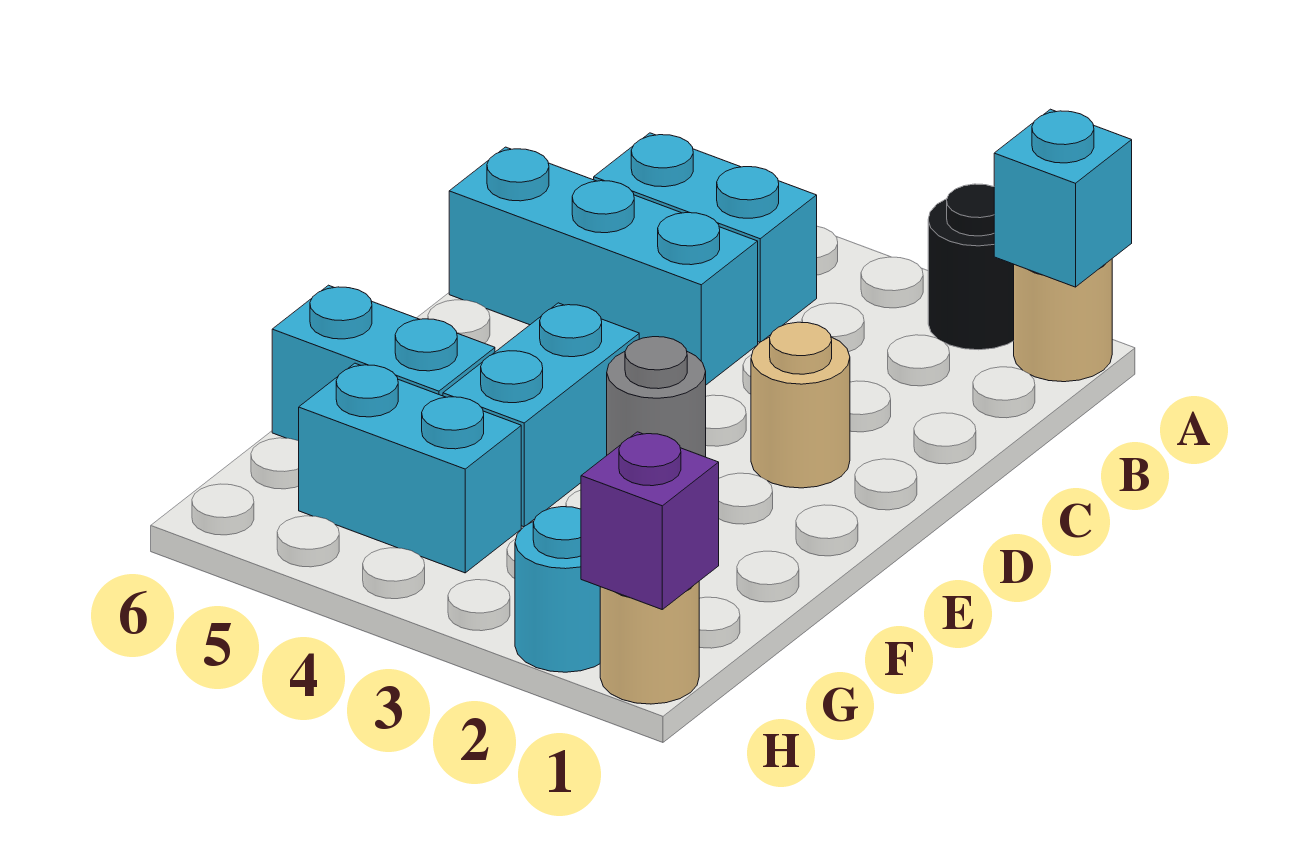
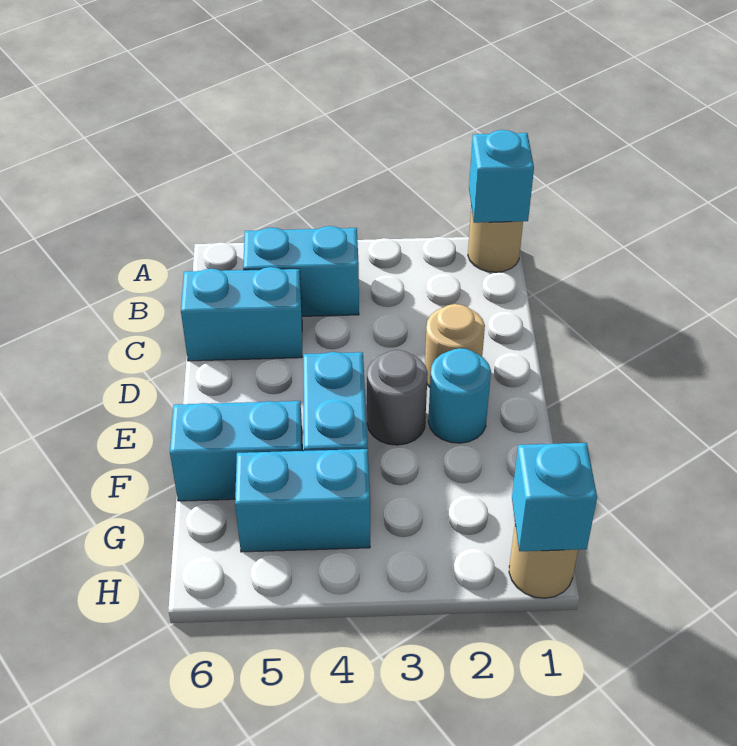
black round brick A2 level 1 -> none
cyan brick C4:C6 level 1 -> cyan brick C5:C6 level 1
purple brick H1 level 2 -> cyan brick H1 level 2
cyan round brick H2 level 1 -> cyan round brick E2 level 1

